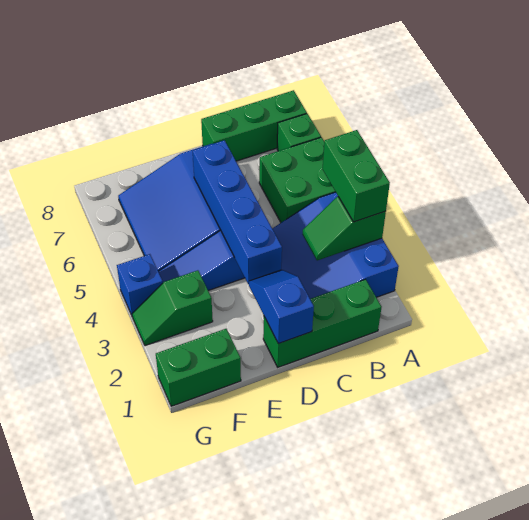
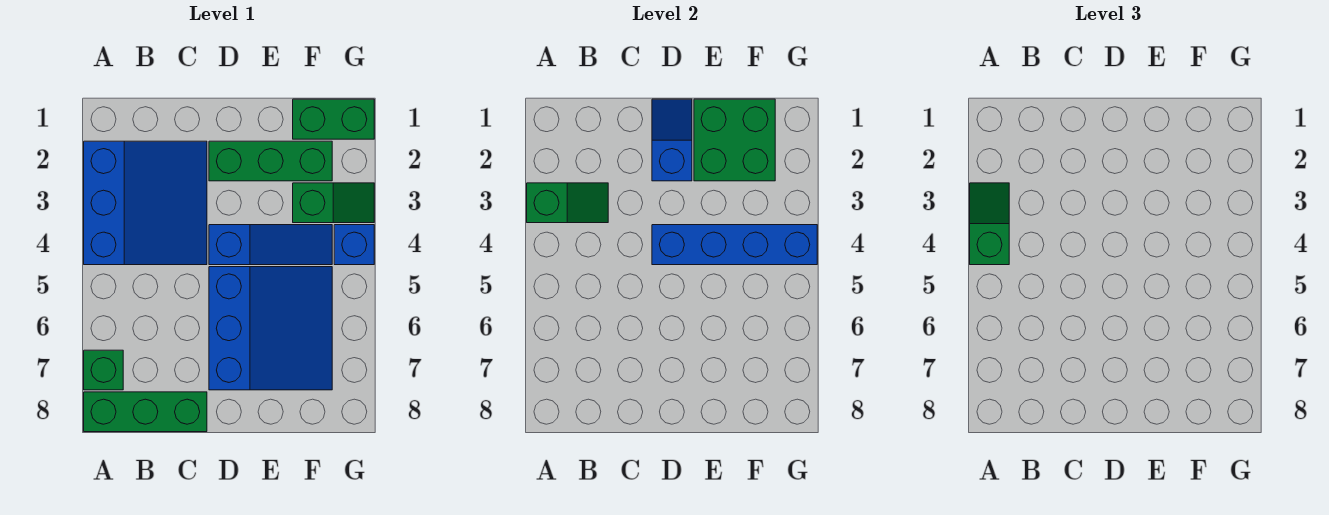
green brick A3:A4 level 3 -> green slope A3:A4 level 3 top 4
green brick A5:B6 level 1 -> green brick E1:F2 level 2
green brick B1:D1 level 1 -> green brick D2:F2 level 1
blue slope D1:D2 level 2 top 1 -> blue slope D1:D2 level 2 top 2
blue brick D3:D6 level 2 -> blue brick D4:G4 level 2

